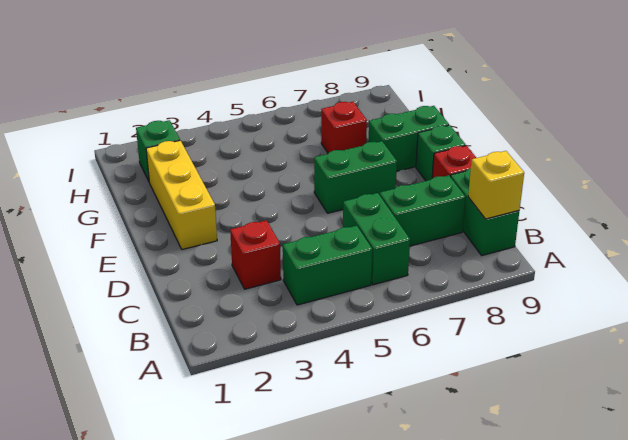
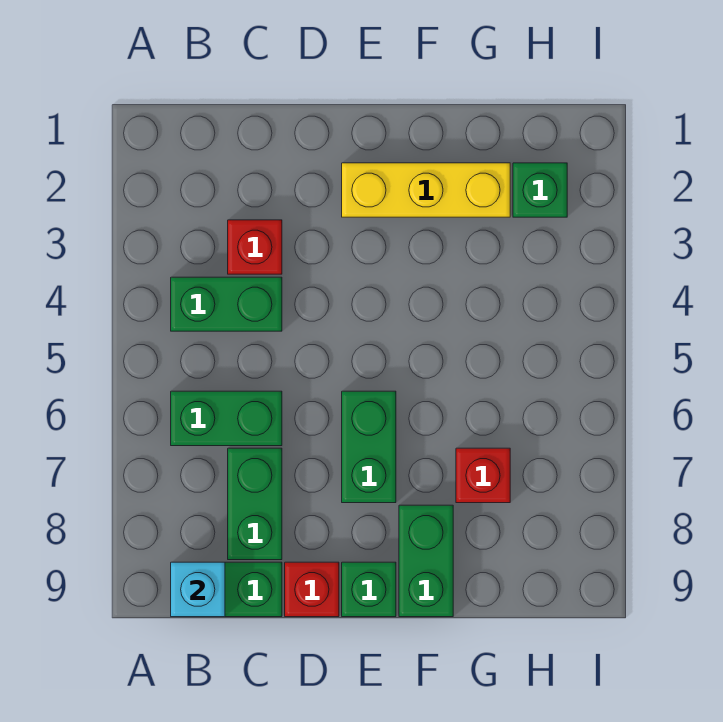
green brick B4:B5 level 1 -> green brick B4:C4 level 1
yellow brick B9 level 2 -> cyan brick B9 level 2

